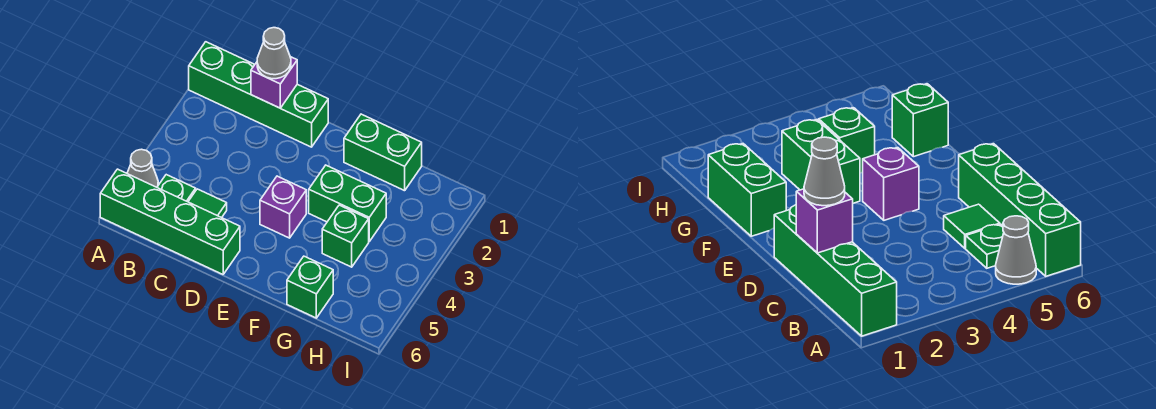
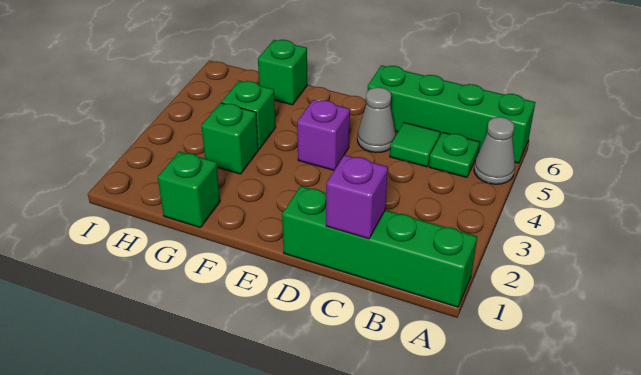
grey cone C1 level 3 -> grey cone D5 level 1
green brick F1:G1 level 1 -> green brick G1 level 1
green brick F3:G3 level 1 -> green brick G3 level 1

